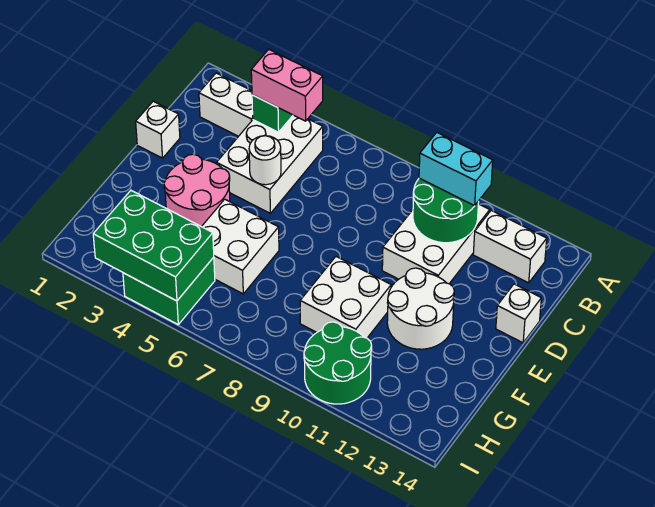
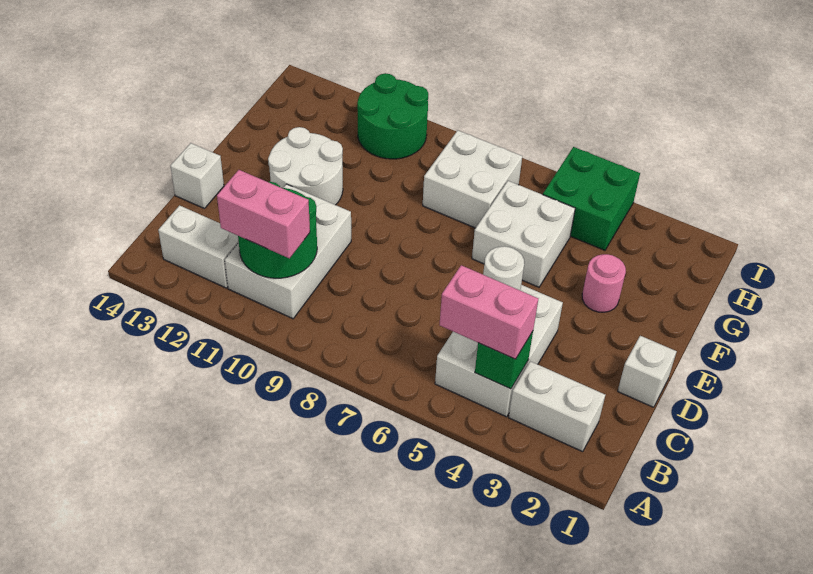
cyan brick B10:B11 level 3 -> pink brick B10:B11 level 3
pink round brick E3:F4 level 1 -> pink round brick F3 level 1
white brick F9:G10 level 1 -> white brick G7:H8 level 1
green brick H3:I5 level 2 -> none

